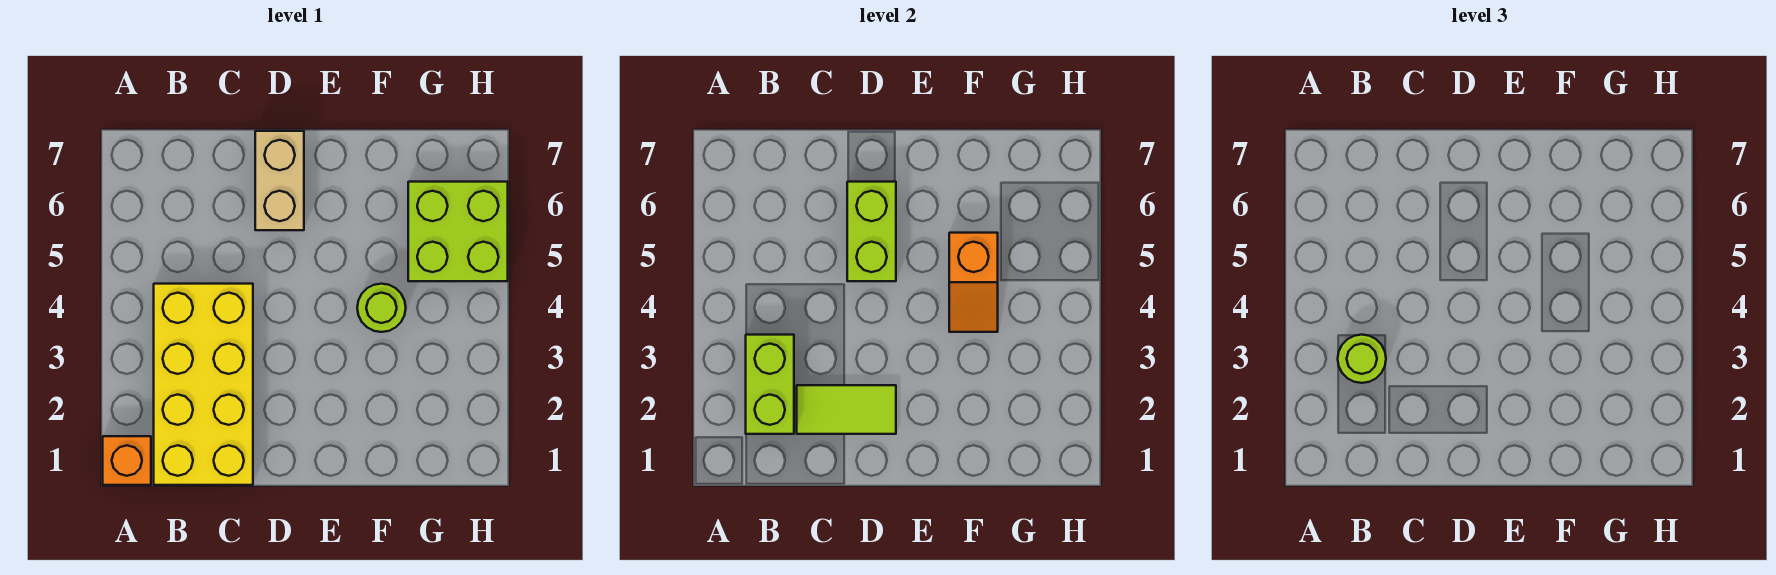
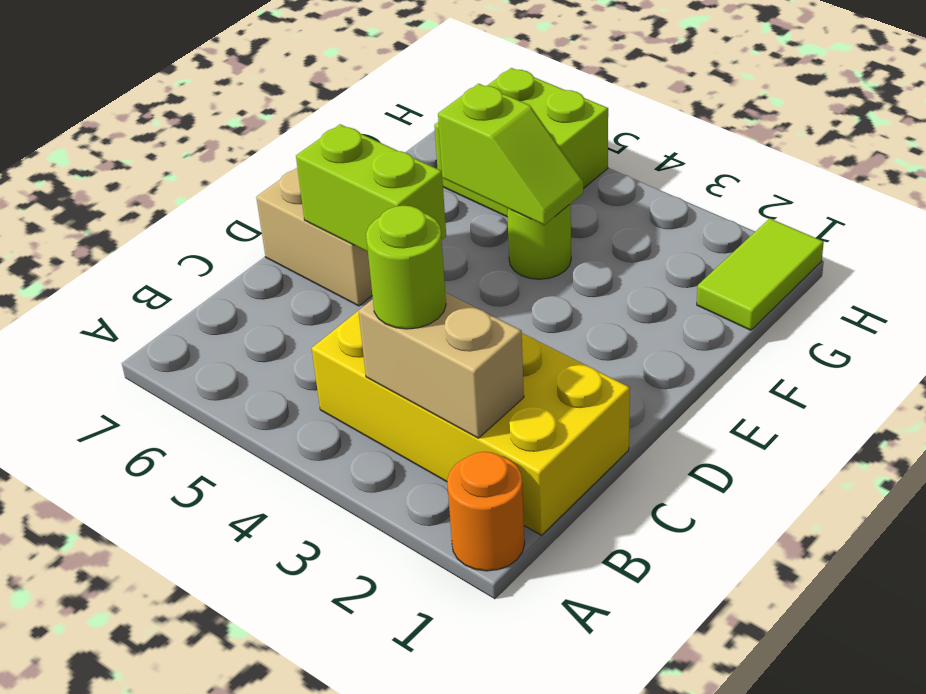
orange brick A1 level 1 -> orange round brick A1 level 1
lime brick B2:B3 level 2 -> tan brick B2:B3 level 2
lime tile C2:D2 level 2 -> lime tile G1:H1 level 1
orange slope F4:F5 level 2 top 5 -> lime slope F4:F5 level 2 top 5

